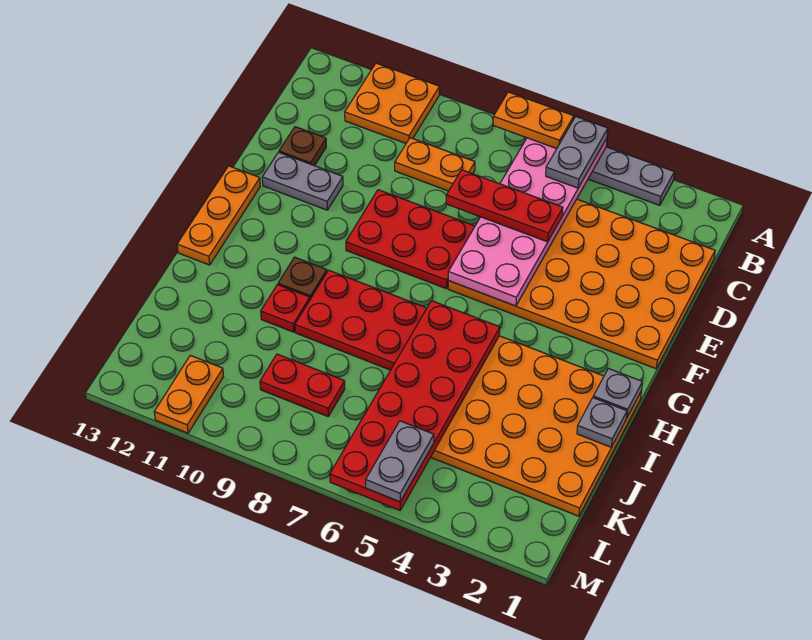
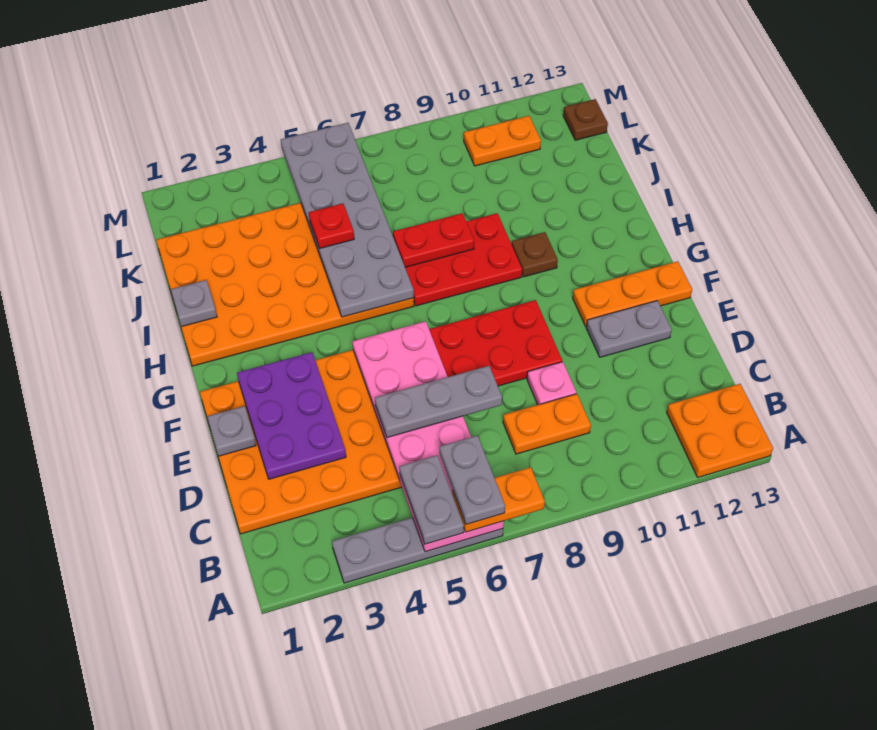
orange plate A10:B11 level 1 -> orange plate A12:B13 level 1
none -> purple plate D2:F3 level 2
red plate D5:D7 level 3 -> grey plate D5:D7 level 3
none -> pink plate D9 level 1
brown plate D12 level 1 -> brown plate L13 level 1
orange plate F13:H13 level 1 -> orange plate F11:F13 level 1
grey plate H1 level 2 -> grey plate E1 level 2
red plate H5:M6 level 2 -> grey plate H5:M6 level 2
red plate I10 level 1 -> red plate J5 level 3
red plate K8:K9 level 1 -> red plate I7:I8 level 2
grey plate L5:M5 level 3 -> grey plate A6:B6 level 4
orange plate L11:M11 level 1 -> orange plate L10:L11 level 1

